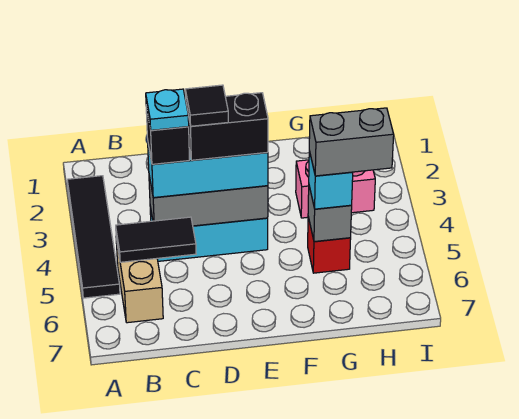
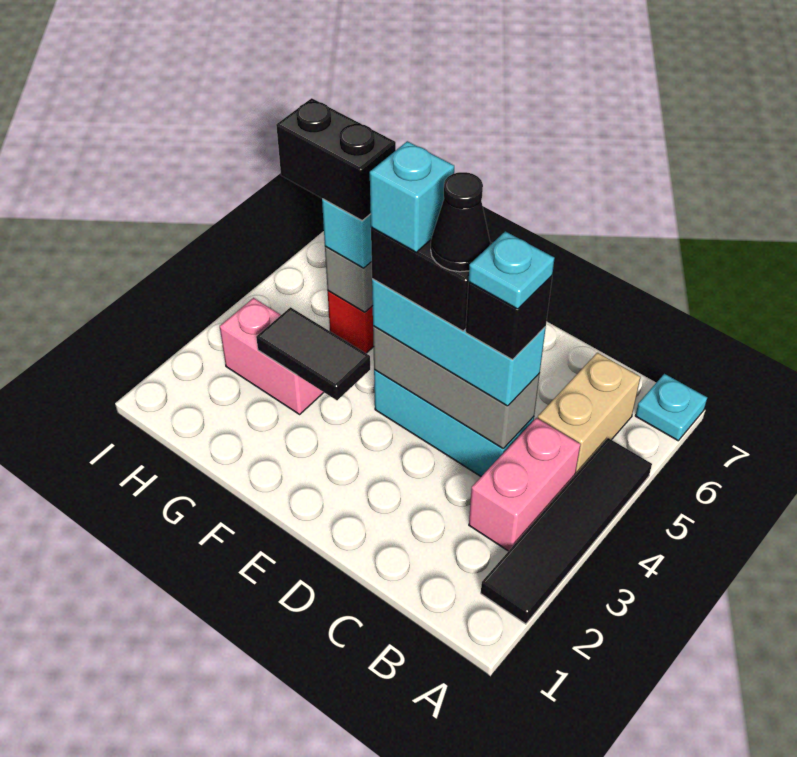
none -> cyan plate A7 level 1
none -> pink brick B3:B4 level 1
black tile B5:C5 level 2 -> black tile F3:G3 level 2
black tile D4 level 5 -> black cone D4 level 5
none -> cyan brick E4 level 5
grey brick G5:H5 level 4 -> black brick G5:H5 level 4

